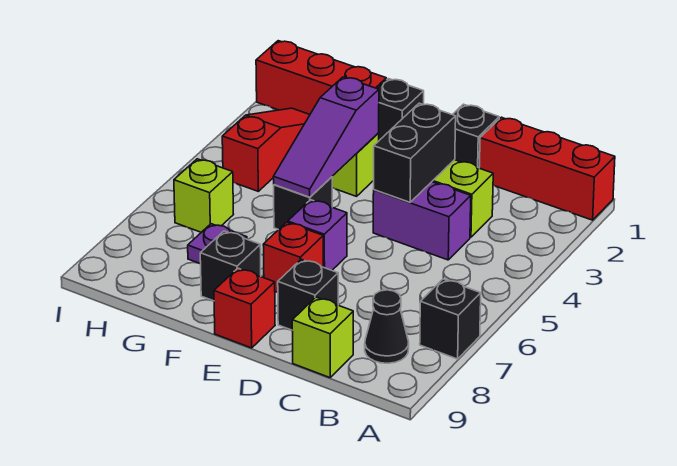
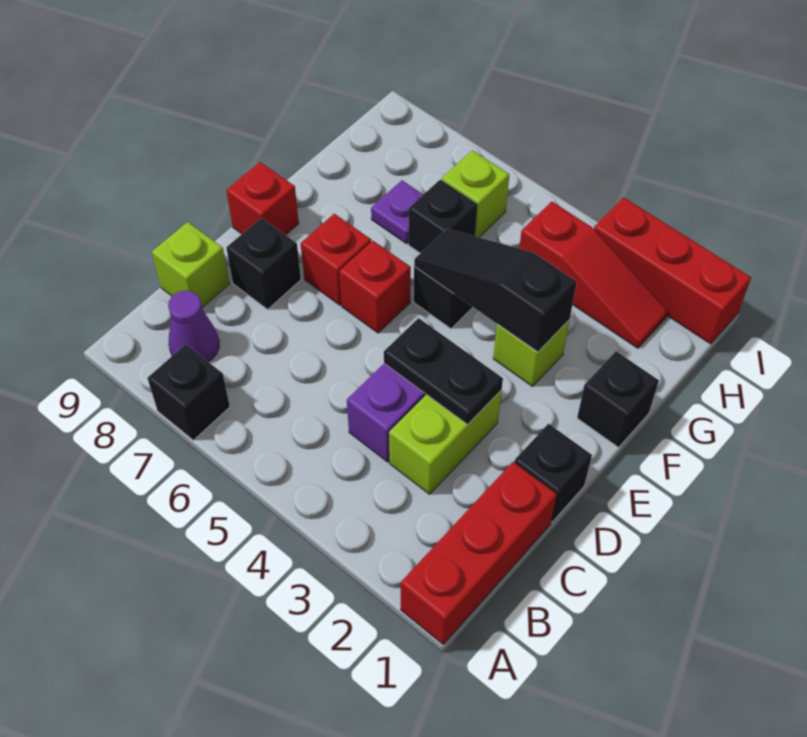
black cone B8 level 1 -> purple cone B8 level 1
black brick D3:D4 level 2 -> black plate D3:D4 level 2
purple brick E6 level 1 -> red brick E6 level 1
purple slope F3:F5 level 2 top 3 -> black slope F3:F5 level 2 top 3
black brick F8 level 1 -> black brick G6 level 1
red brick G1:I1 level 1 -> red brick I1:I3 level 1

